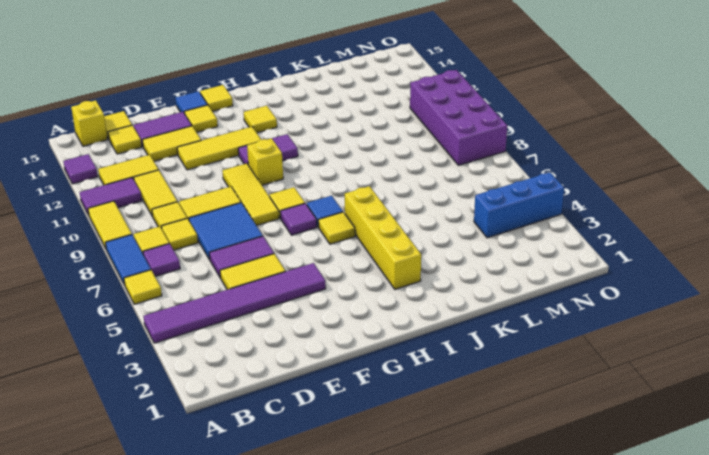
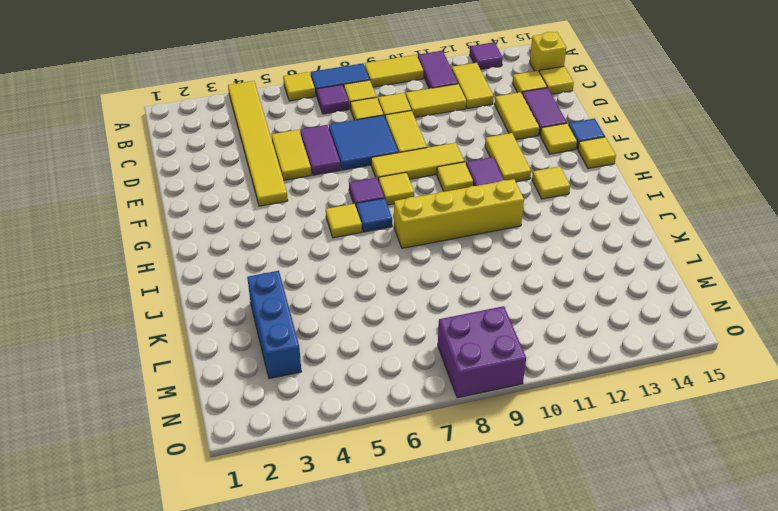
purple tile A4:F4 level 1 -> yellow tile A4:F4 level 1
yellow tile E12:G12 level 1 -> yellow tile F12:G12 level 1
yellow brick G10 level 1 -> yellow tile G10 level 1
yellow brick I3:I6 level 1 -> yellow brick I8:I11 level 1
blue brick M4:O4 level 1 -> blue brick K3:M3 level 1
purple brick N8:O11 level 1 -> purple brick N8:O9 level 1

